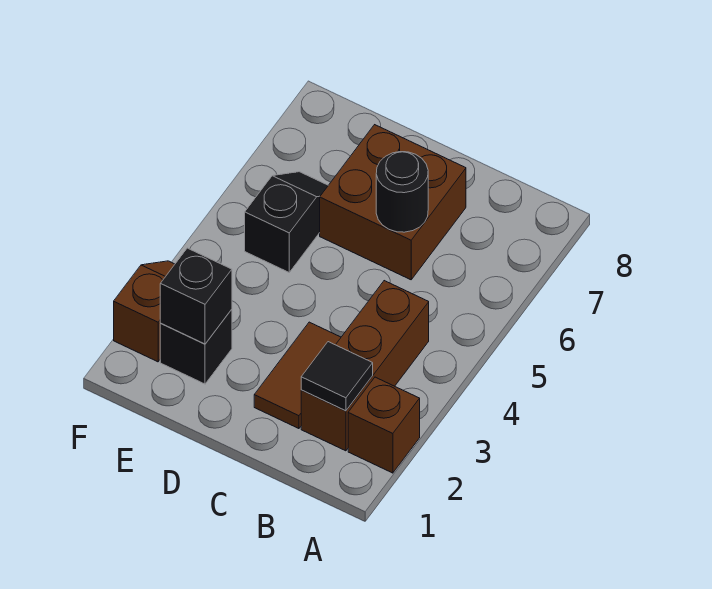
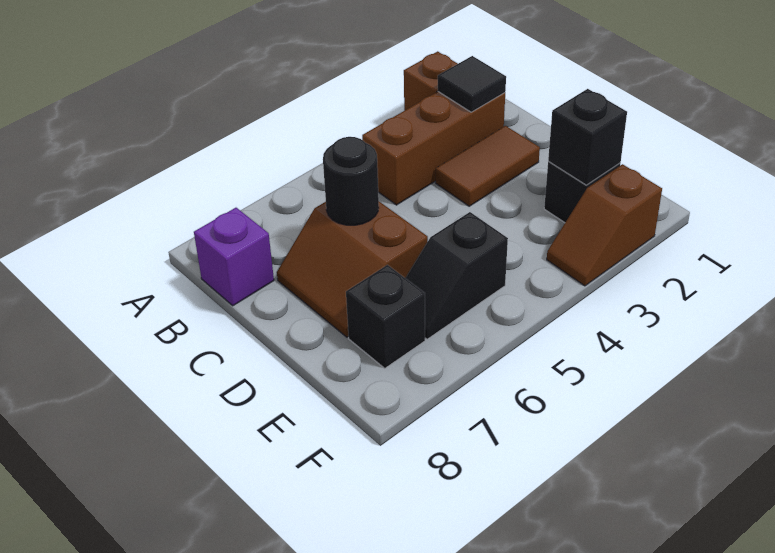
none -> purple brick B8 level 1
brown brick C6:D7 level 1 -> brown slope C6:D7 level 1 top 6
none -> black brick E7 level 1

